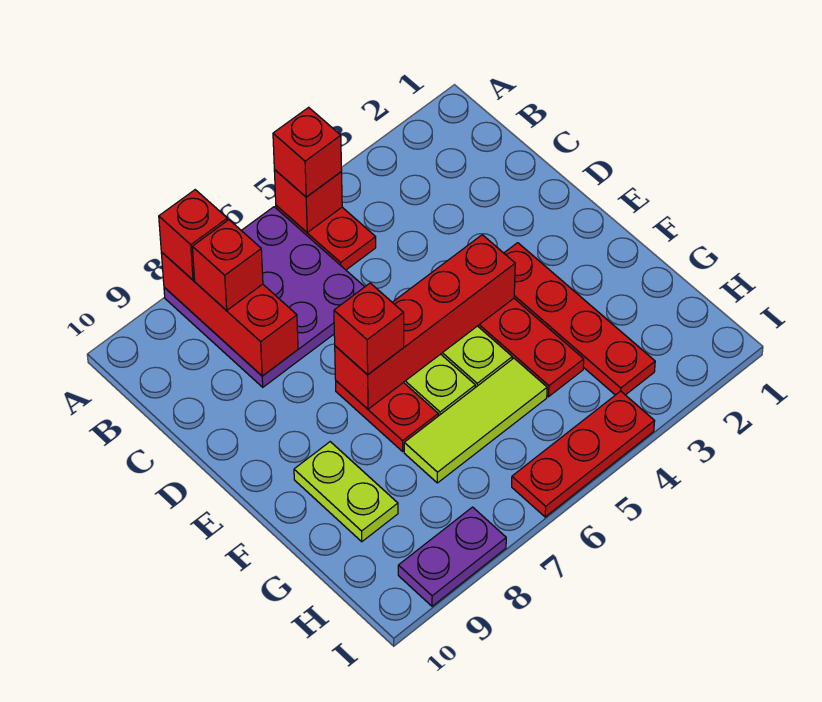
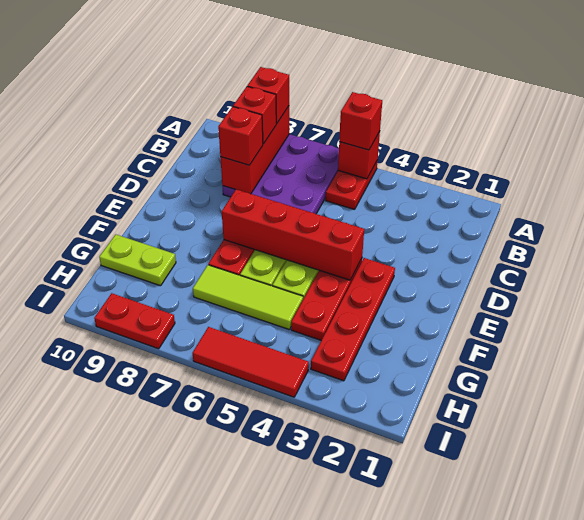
red brick E7 level 3 -> red brick C8 level 3
lime plate F9:G9 level 1 -> lime plate G9:G10 level 1
red plate I4:I6 level 1 -> red tile I4:I6 level 1
purple plate I8:I9 level 1 -> red plate I8:I9 level 1

